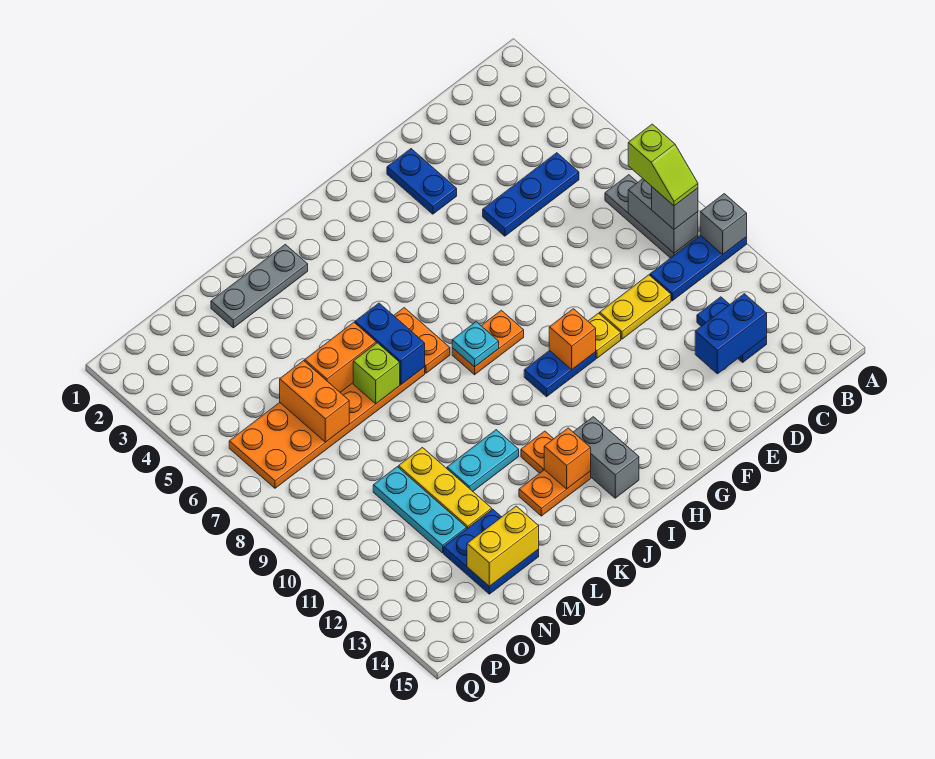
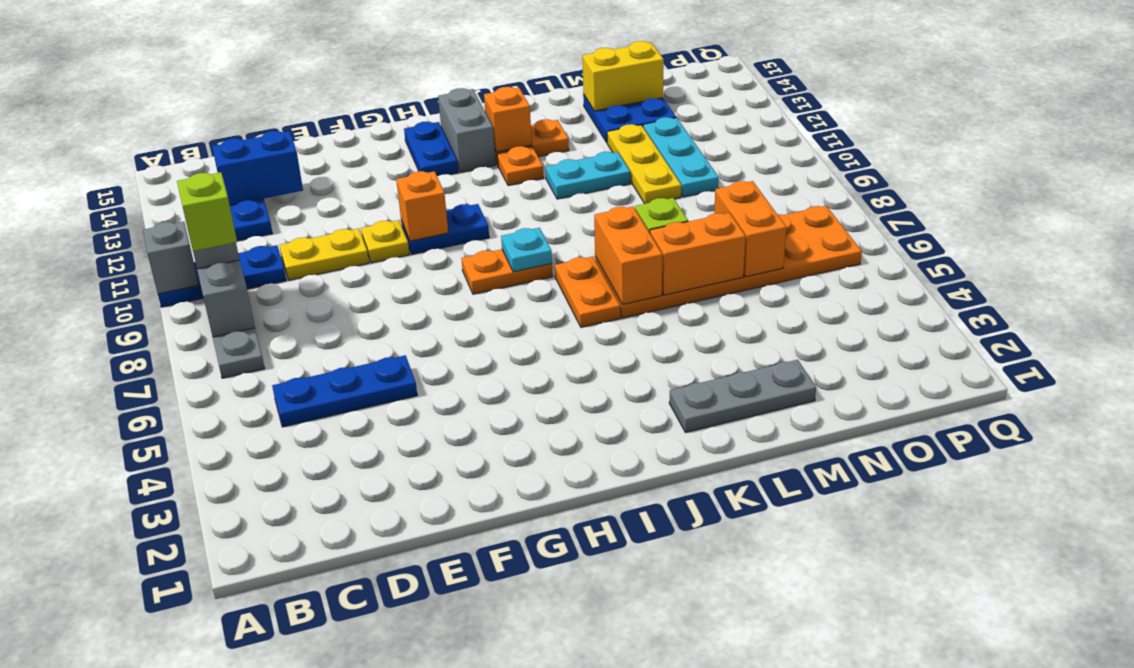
blue plate F2:F3 level 1 -> blue plate H13:H14 level 1
blue brick K6:K7 level 2 -> orange brick K6:K7 level 2

